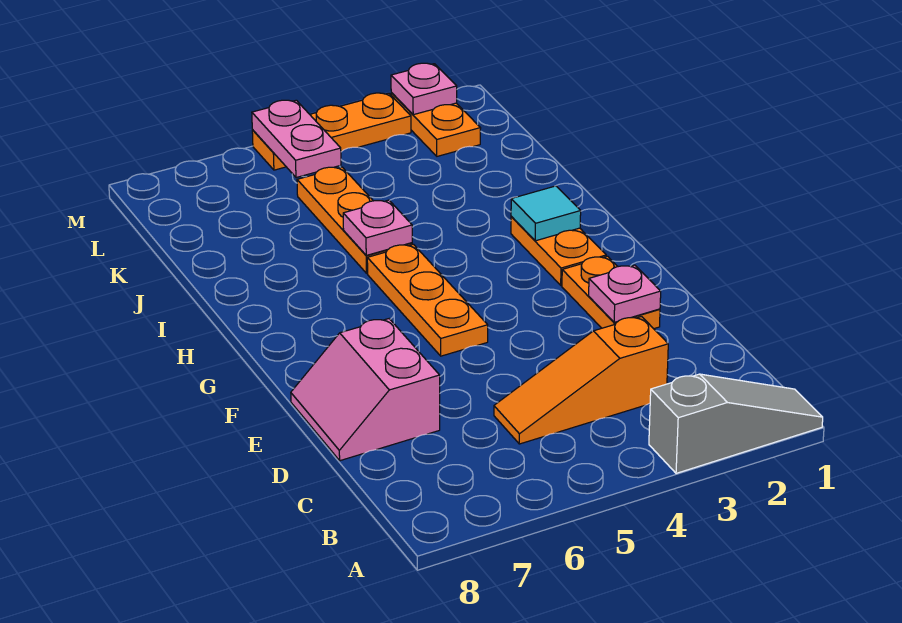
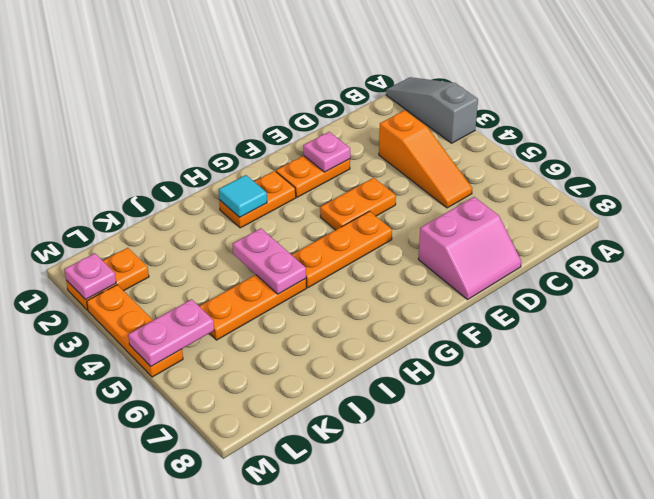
none -> orange plate E4:F4 level 1
pink plate I5 level 2 -> pink plate I4:I5 level 2

